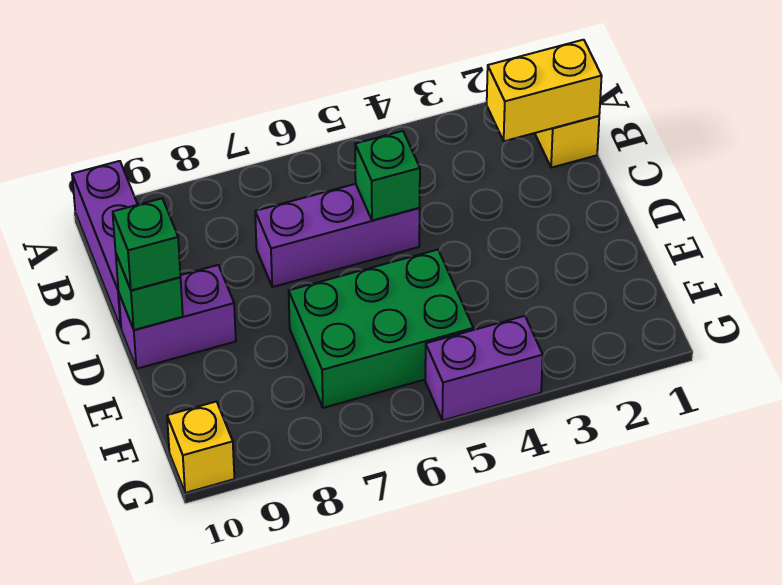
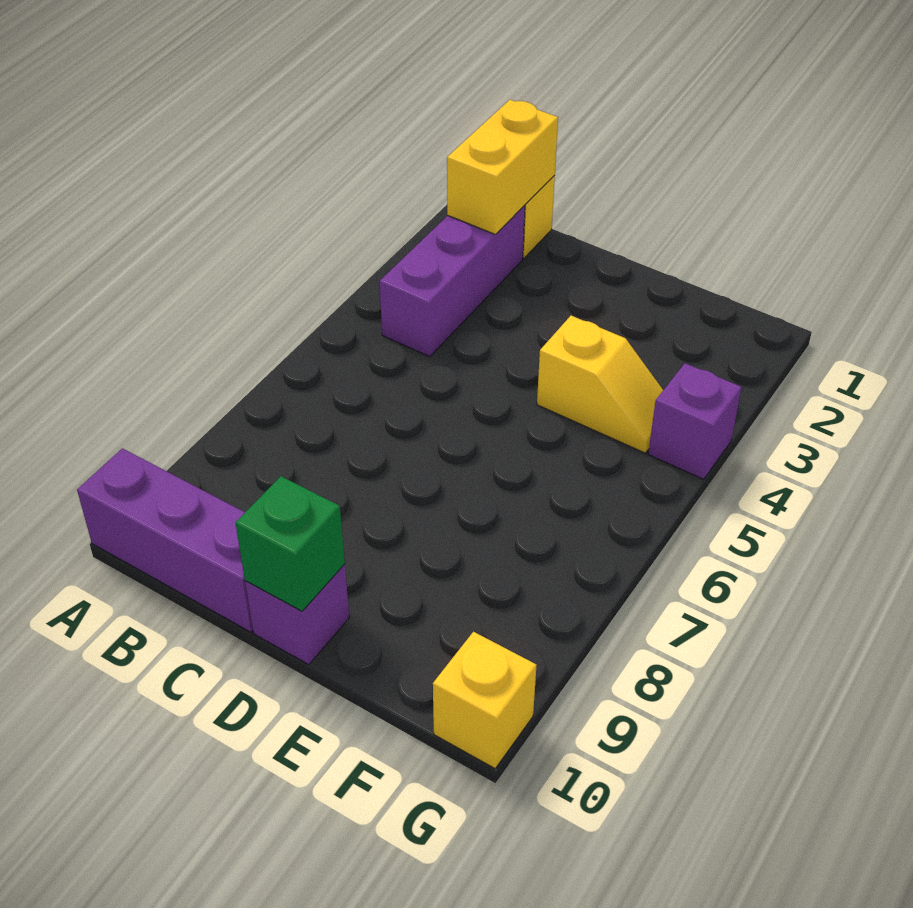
purple brick C5:C7 level 1 -> purple brick B2:B4 level 1
green brick C5 level 2 -> none
purple brick D9:D10 level 1 -> purple brick D10 level 1
green brick D10 level 3 -> none
none -> yellow slope E4:F4 level 1 top E
green brick E5:F7 level 1 -> none
purple brick G4:G5 level 1 -> purple brick G4 level 1

